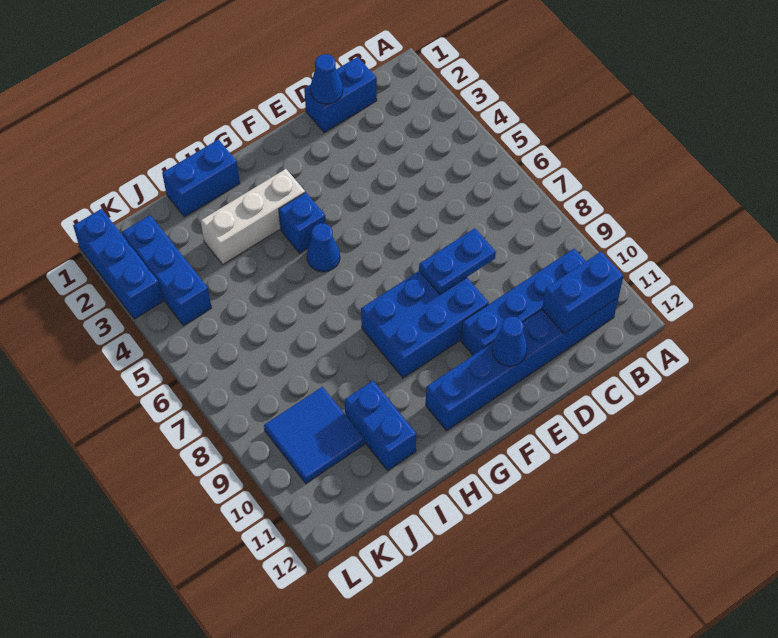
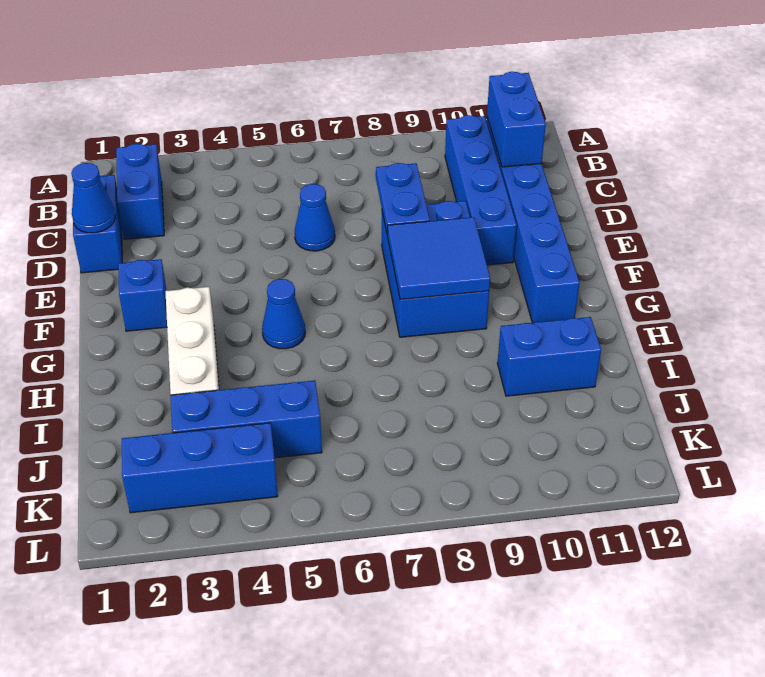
blue cone E11 level 2 -> blue cone D6 level 1
blue brick G4 level 1 -> blue brick F2 level 1
blue brick H1:I1 level 1 -> blue brick B2:C2 level 1
blue tile J9:K10 level 1 -> blue tile F8:G9 level 2
blue brick L1:L3 level 1 -> blue brick J3:J5 level 1

